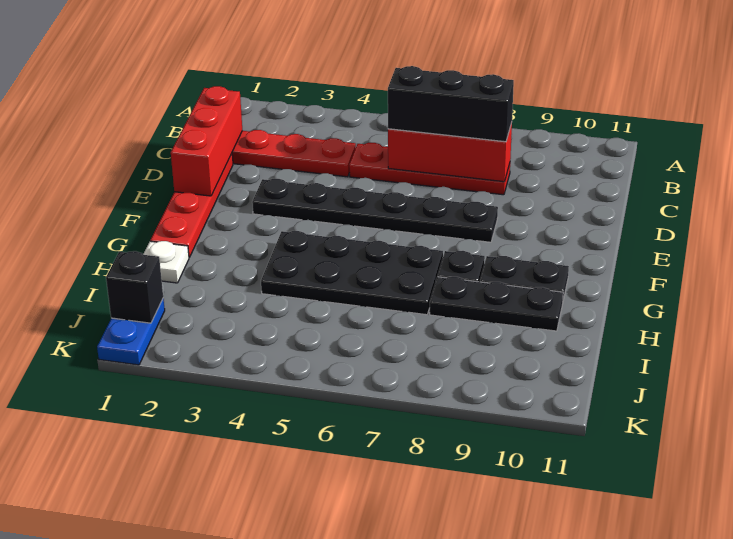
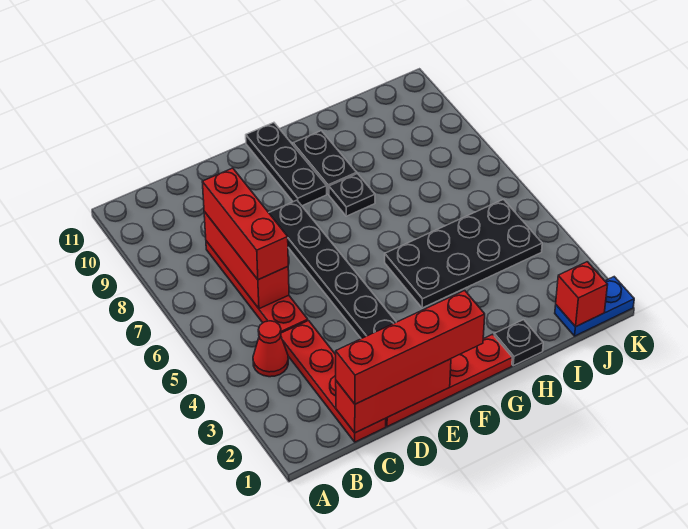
none -> red cone B4 level 1
none -> red brick C1:F1 level 3
black brick C6:C8 level 3 -> red brick C6:C8 level 3
black plate G4:H7 level 1 -> black plate G4:J5 level 1
white plate H1 level 1 -> black plate H1 level 1
black plate H8:H10 level 1 -> black plate F9:F11 level 1
black brick J1 level 2 -> red brick J1 level 2

